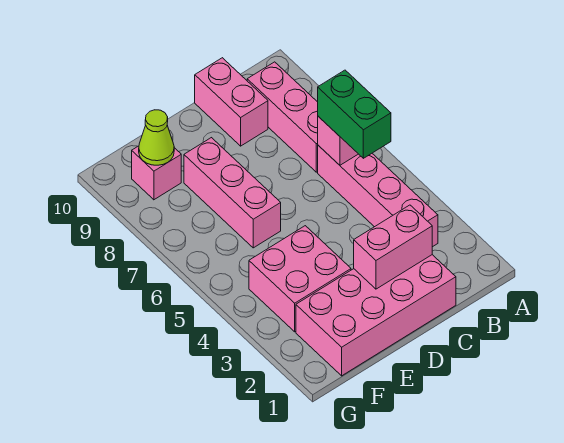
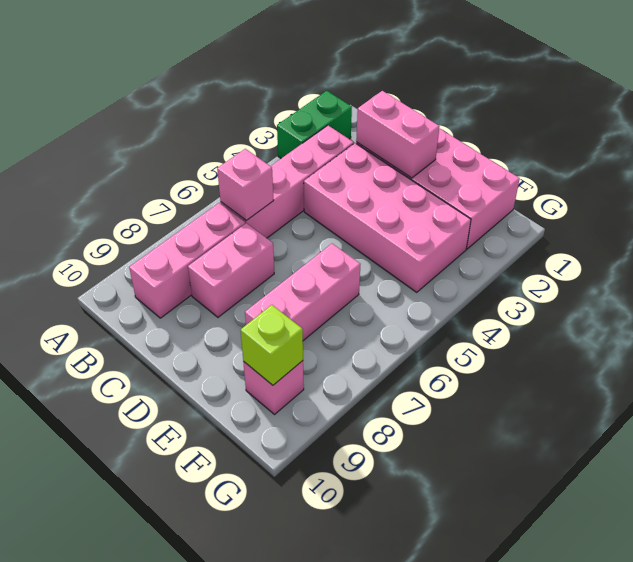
green brick B5:B6 level 3 -> green brick A2:A3 level 1
pink brick C9:C10 level 1 -> pink brick C7:C8 level 1
pink brick E3:F4 level 1 -> pink brick C3:F4 level 1
lime cone F9 level 2 -> lime brick F9 level 2

